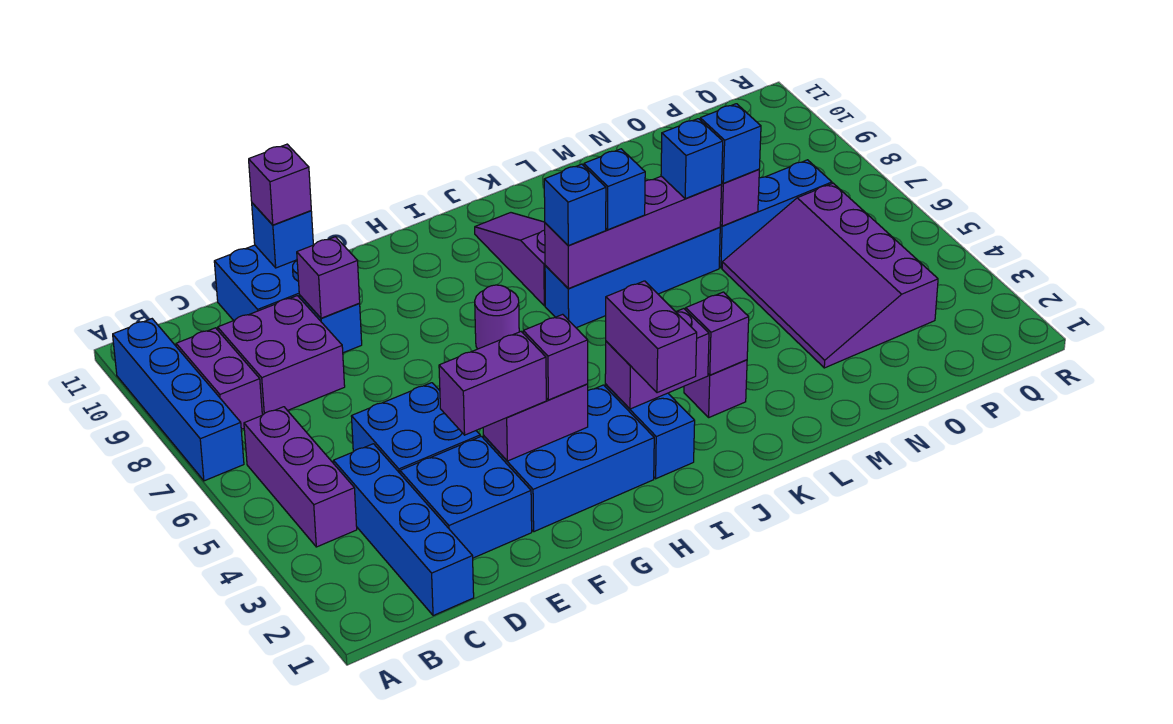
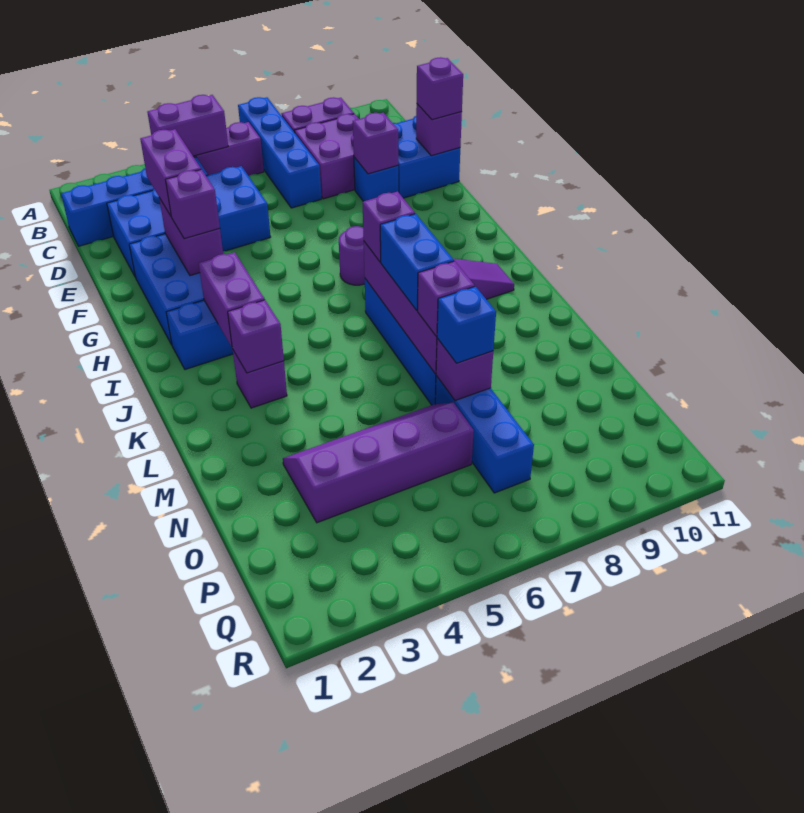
blue brick A7:A10 level 1 -> blue brick A7:D7 level 1
blue brick E11 level 2 -> purple brick E11 level 2
purple brick I2:I3 level 3 -> purple brick B4:B5 level 2
blue brick J7 level 3 -> purple brick J7 level 3
blue brick K7 level 3 -> blue brick K7:L7 level 3
blue brick M7 level 3 -> purple brick M7 level 3
purple slope N3:P6 level 1 top P -> purple slope N3:O6 level 1 top O

